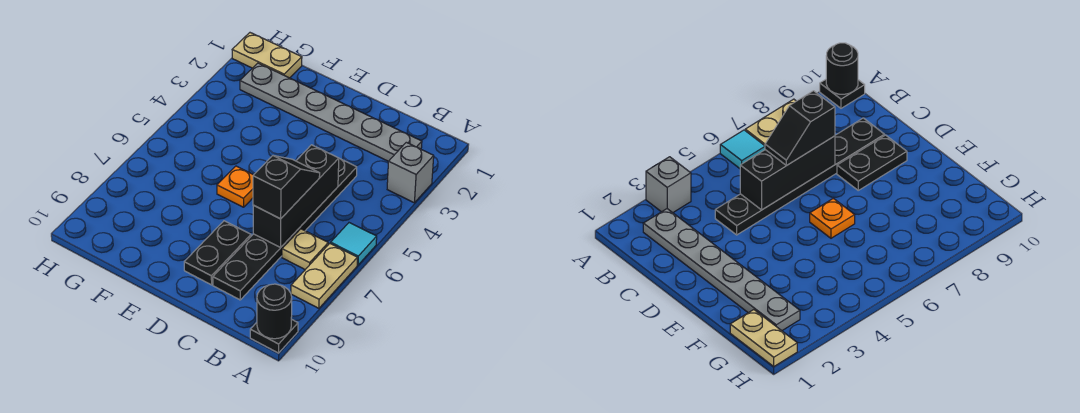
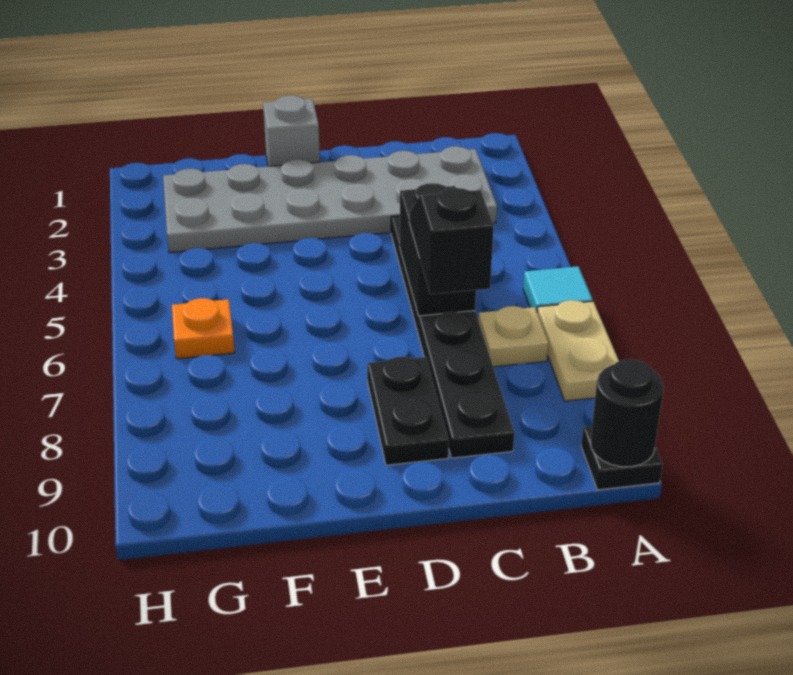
grey brick A3 level 1 -> grey brick E1 level 1
grey plate B2:G2 level 1 -> grey plate B2:G3 level 1
black brick C5:C7 level 2 -> black brick C5:C6 level 2
orange plate E6 level 1 -> orange plate G6 level 1
tan plate G1:H1 level 1 -> none

